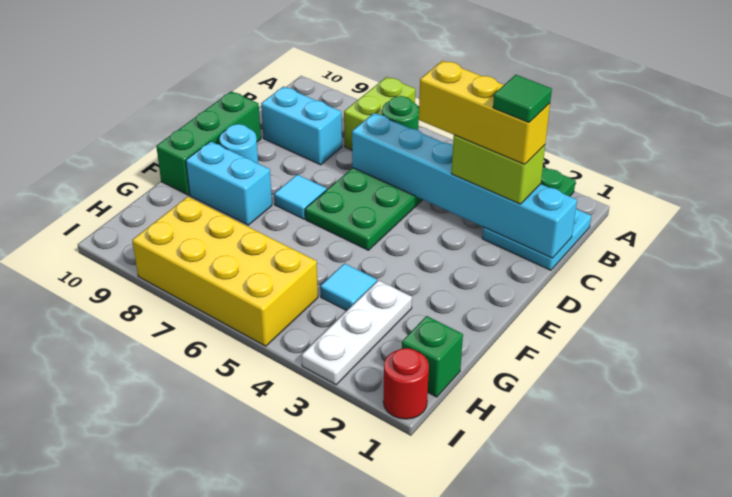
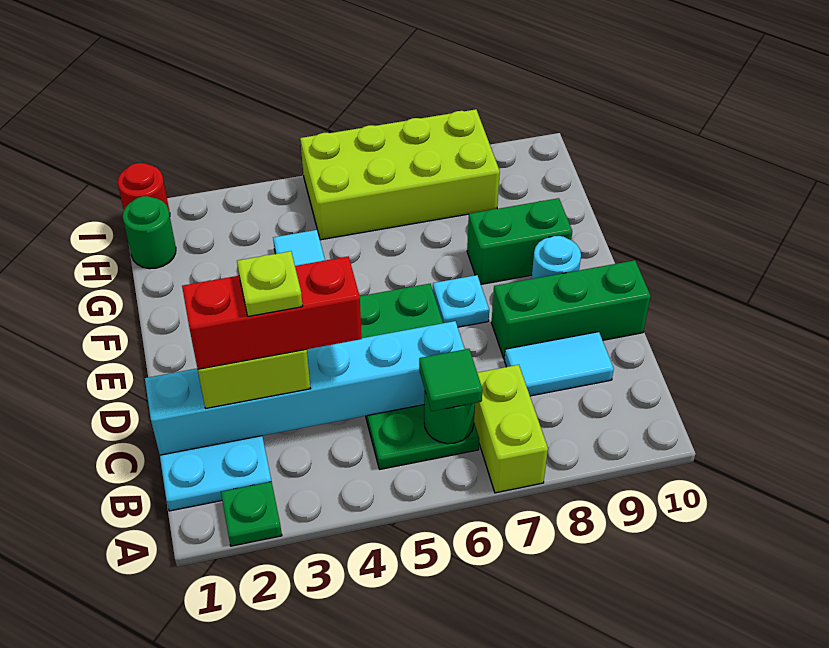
yellow brick C2:C4 level 4 -> red brick C2:C4 level 4
green tile C2 level 5 -> green tile B6 level 3
none -> lime plate C3 level 5
cyan brick C8:C9 level 1 -> cyan tile C8:C9 level 1
green brick D10:F10 level 1 -> green brick D8:D10 level 1
cyan tile E7 level 1 -> cyan plate E7 level 1
cyan brick F8:F9 level 1 -> green brick F8:F9 level 1
white plate G3:I3 level 1 -> none
green brick H1 level 1 -> green round brick H1 level 1
yellow brick H5:I8 level 1 -> lime brick H5:I8 level 1

